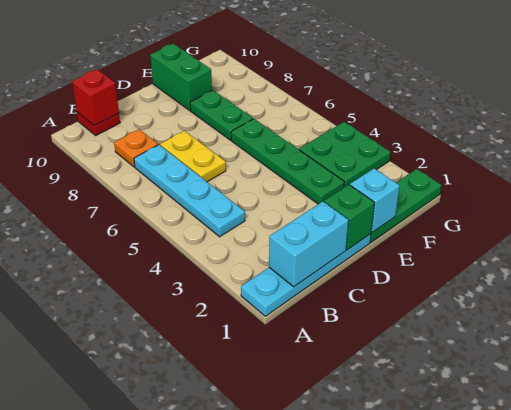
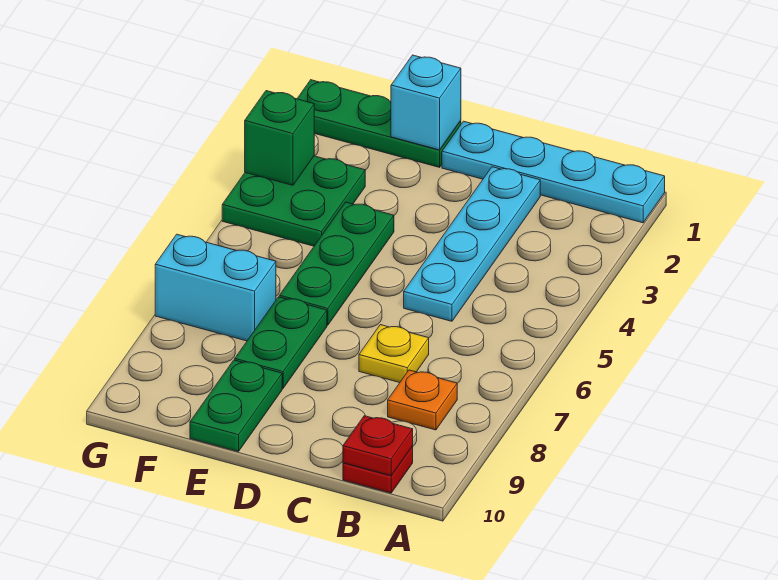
cyan brick B1:C1 level 2 -> cyan brick F7:G7 level 1
cyan plate B4:B7 level 1 -> cyan plate C2:C5 level 1
red brick B10 level 2 -> red plate B10 level 2
yellow plate C6:C7 level 1 -> yellow plate C7 level 1
green brick D1 level 2 -> green brick G3 level 2
green plate E3:E6 level 1 -> green plate E4:E6 level 1
green brick E9:E10 level 1 -> green plate E9:E10 level 1

